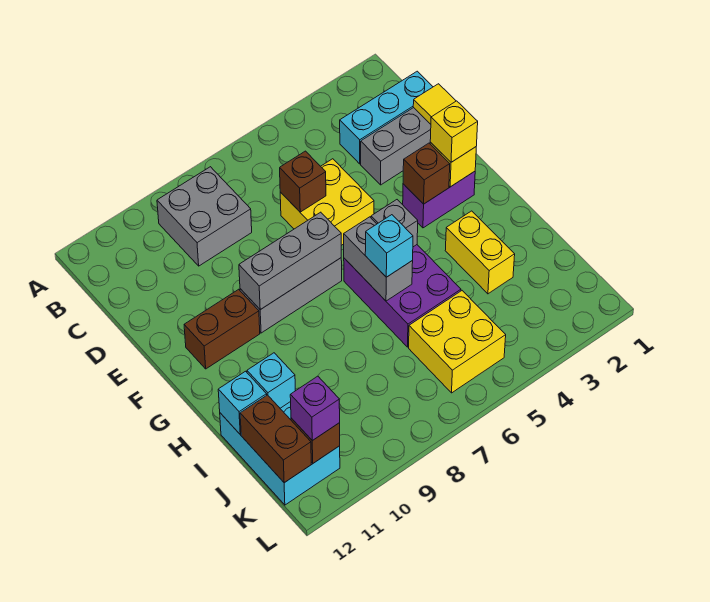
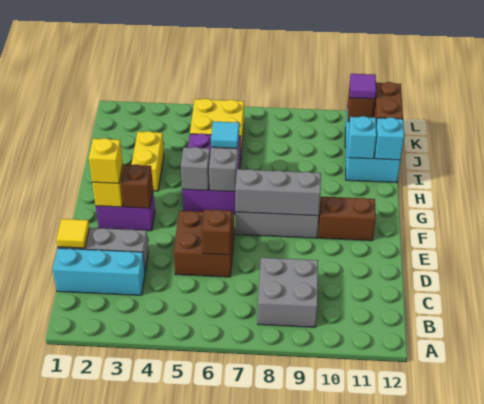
yellow brick D5:E6 level 1 -> brown brick D5:E6 level 1
cyan brick H6 level 3 -> cyan tile H6 level 3
purple brick K11 level 3 -> purple tile K11 level 3

